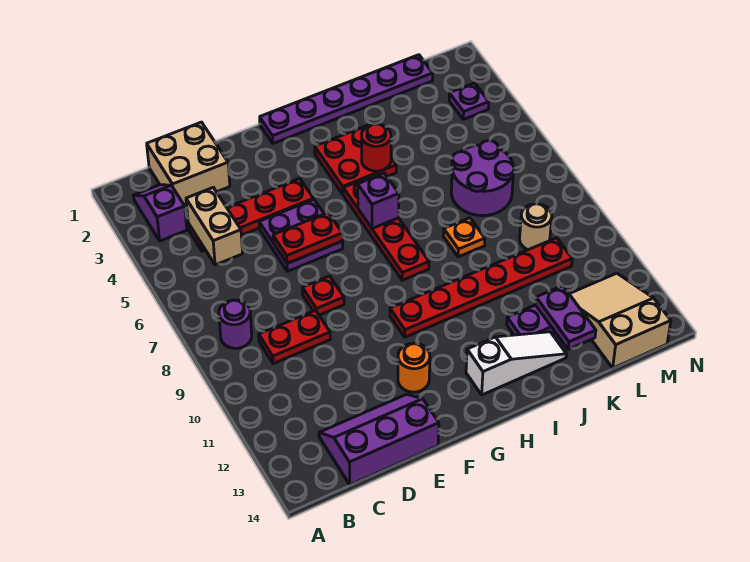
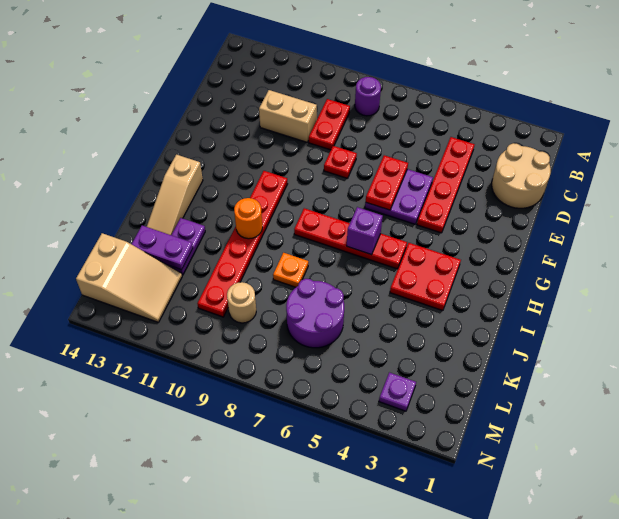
purple slope B2:B3 level 1 top 3 -> none
tan brick C1:D2 level 1 -> tan round brick C1:D2 level 1
tan brick C4:C5 level 2 -> tan brick D10:D11 level 1
purple slope C13:E14 level 1 top 14 -> none
orange round brick F12 level 1 -> orange round brick I10 level 2
purple plate G1:L1 level 1 -> none
white slope H13:J13 level 1 top H -> tan slope H13:J13 level 1 top H
red round brick I4 level 2 -> none

